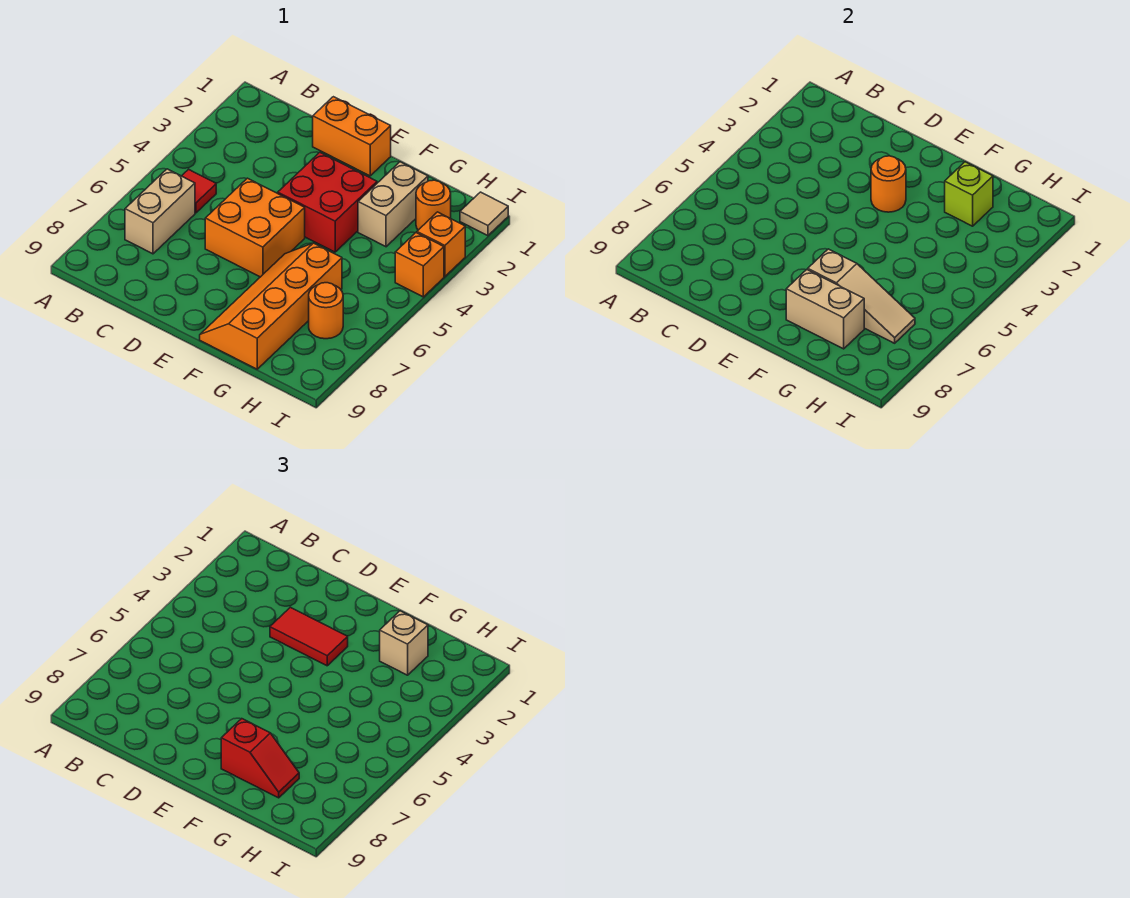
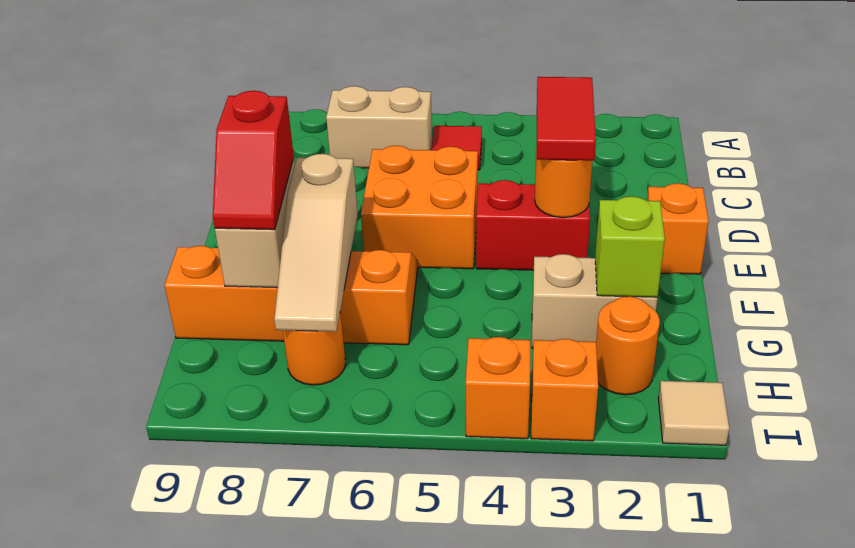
orange brick D1:E1 level 1 -> orange brick E1 level 1
red brick E3:F4 level 1 -> red brick E3:E4 level 1
tan brick G2 level 3 -> none

